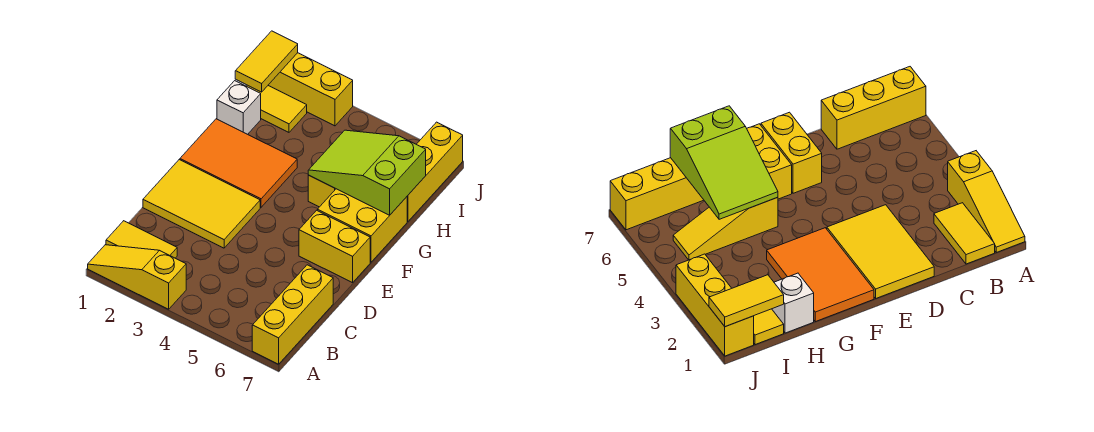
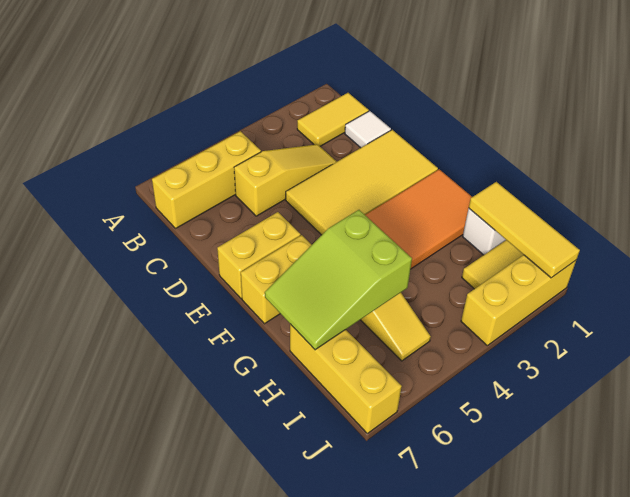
yellow slope A1:A3 level 1 top 3 -> yellow slope C3:C5 level 1 top 5
yellow brick A7:C7 level 1 -> yellow brick B5:B7 level 1
none -> white tile C1 level 1
yellow tile D1:E3 level 1 -> yellow tile D1:E4 level 1
yellow brick F6:G7 level 1 -> yellow brick F6:F7 level 1
lime slope G5:H7 level 2 top 7 -> lime slope G5:H7 level 2 top 5
yellow tile I1:J1 level 2 -> yellow tile H1:J1 level 2

